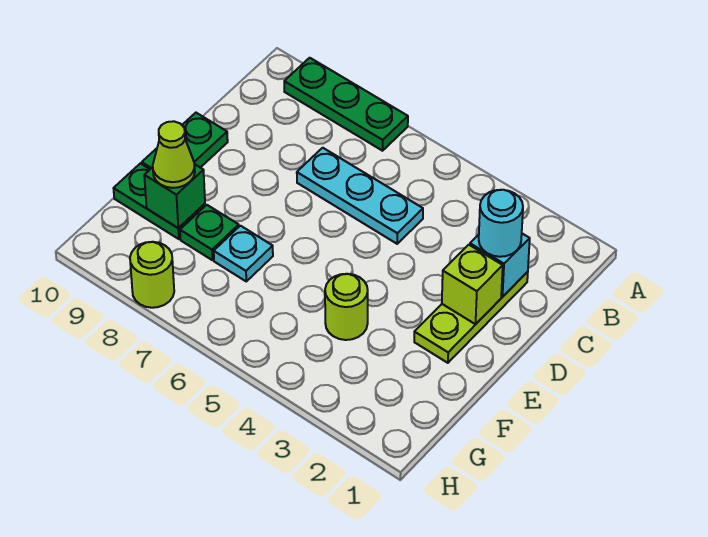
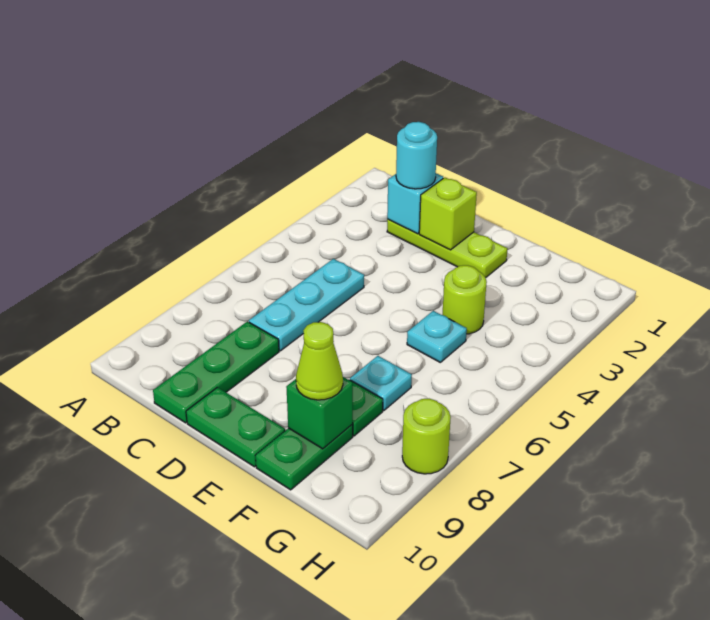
green plate A7:A9 level 1 -> green plate C8:C10 level 1
none -> cyan plate F5 level 1

